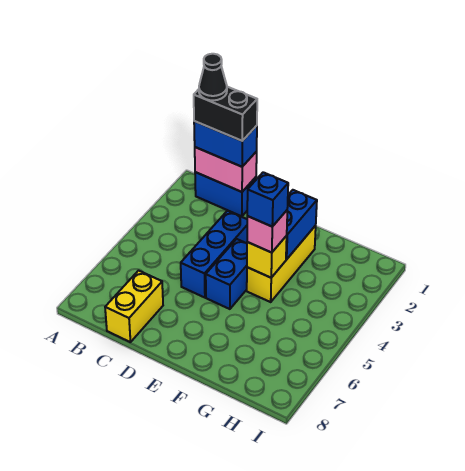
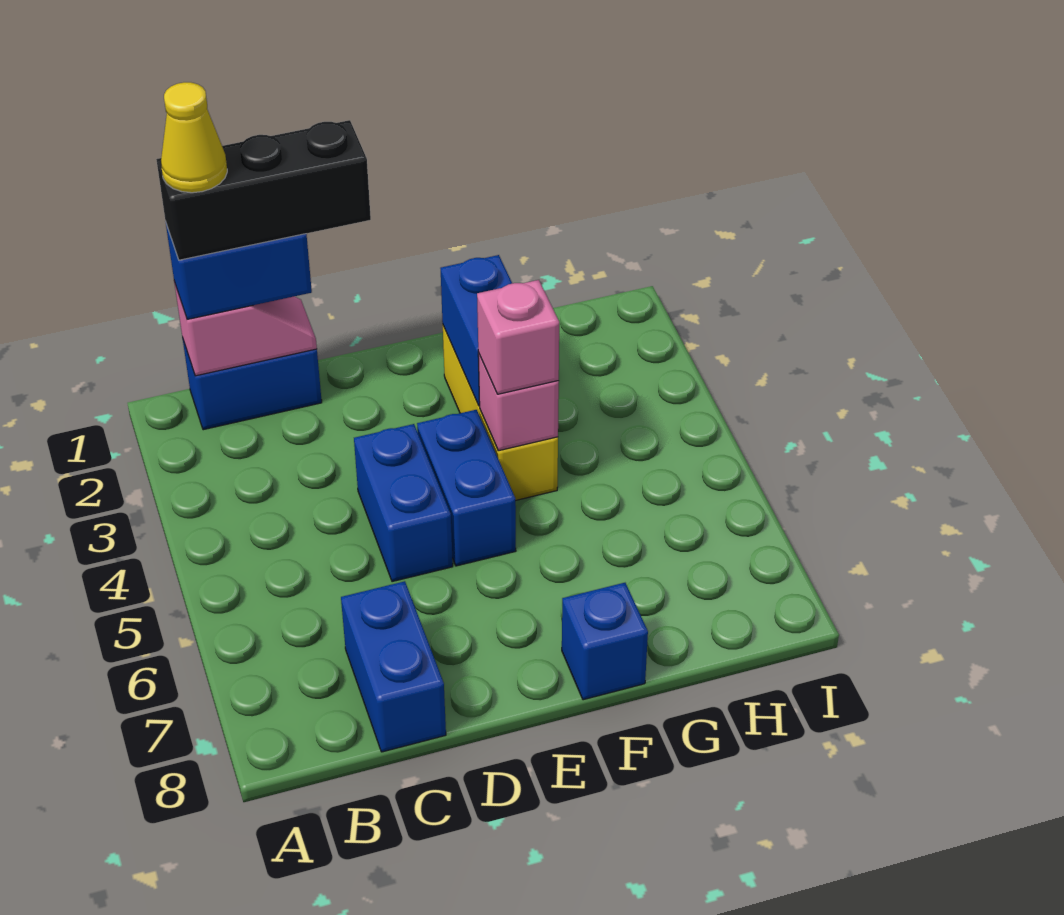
pink brick B1:C1 level 2 -> pink slope B1:C1 level 2 top B
black brick B1:C1 level 4 -> black brick B1:D1 level 4
black cone B1 level 5 -> yellow cone B1 level 5
yellow brick C7:C8 level 1 -> blue brick C7:C8 level 1
blue brick D3:D5 level 1 -> blue brick D4:D5 level 1
yellow brick F4 level 2 -> pink brick F4 level 2
blue brick F4 level 4 -> blue brick F8 level 1

